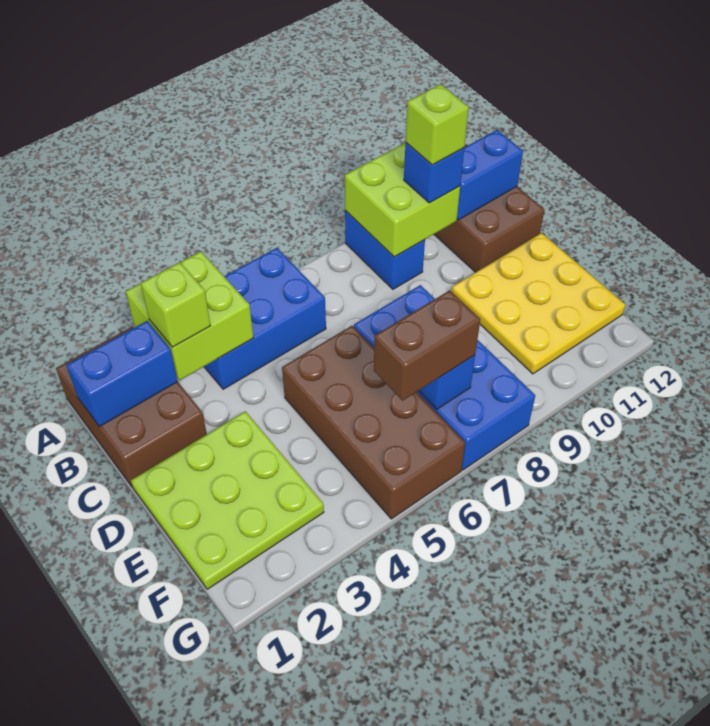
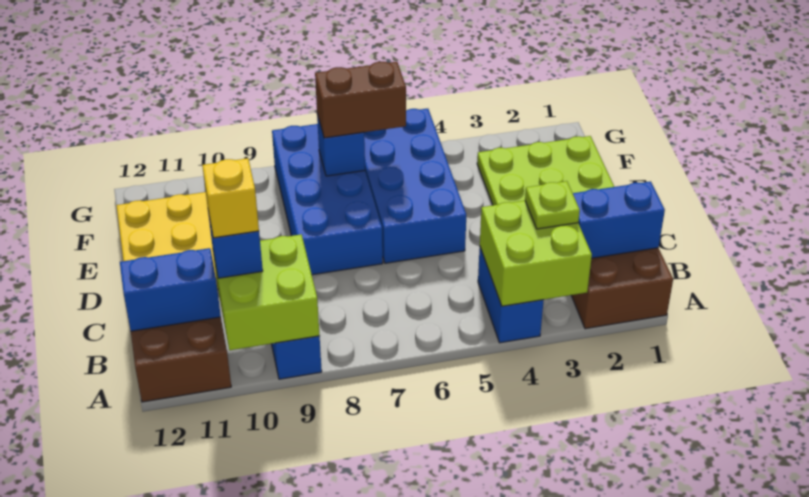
blue brick A4:B6 level 1 -> blue brick A4:B4 level 1
lime brick B3 level 3 -> lime plate B3 level 3
lime brick B10 level 4 -> yellow brick B10 level 4
brown brick D5:G6 level 1 -> blue brick D5:G6 level 1

